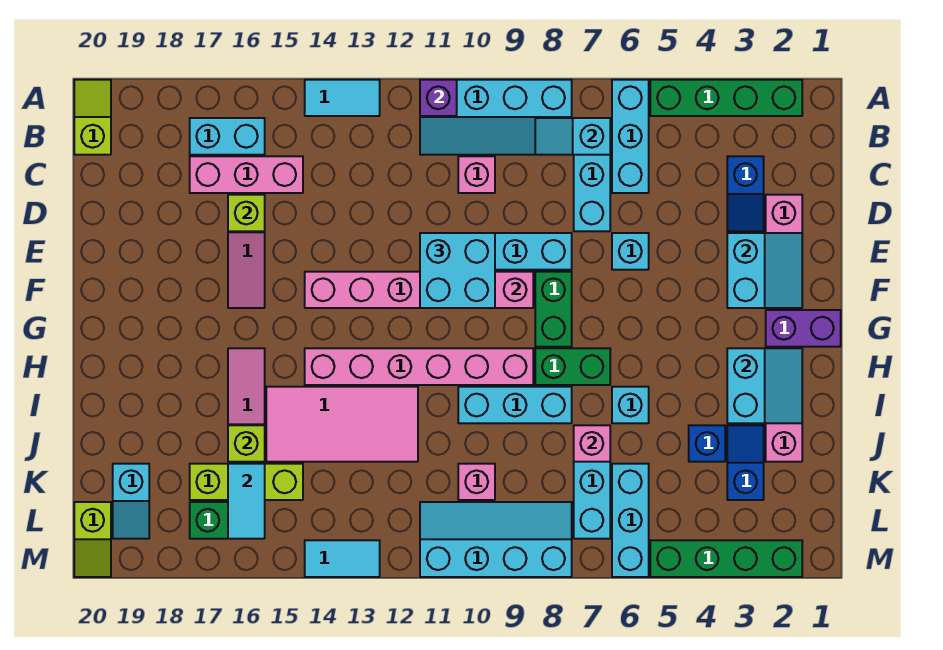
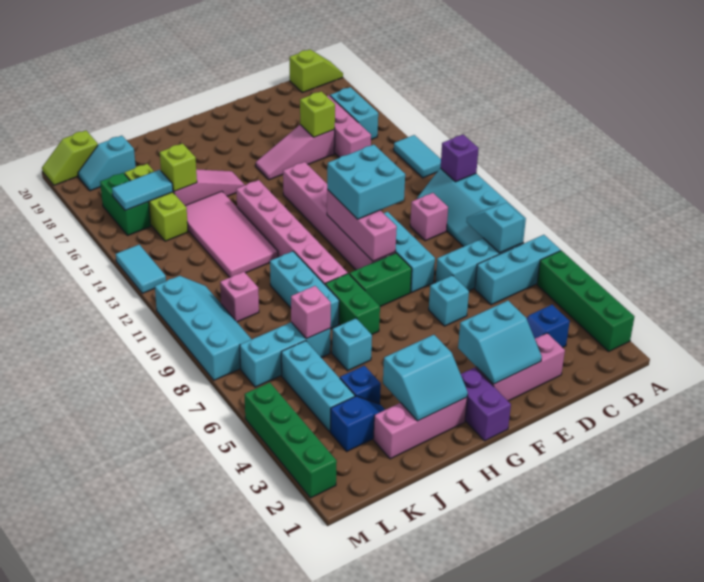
cyan brick K6:M6 level 1 -> cyan brick K4:K6 level 1

